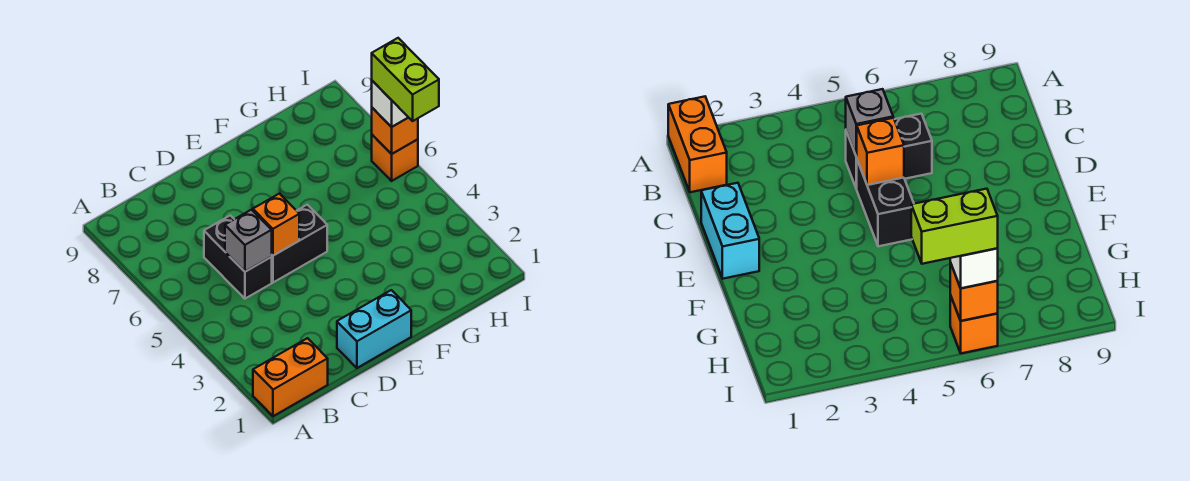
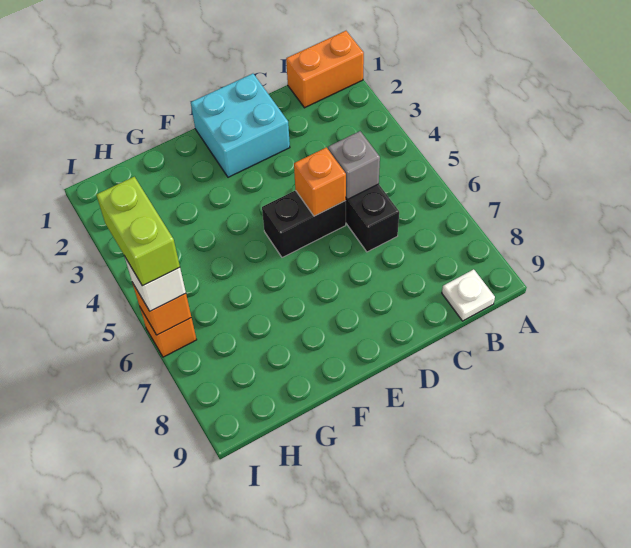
none -> white plate B9 level 1
cyan brick D1:E1 level 1 -> cyan brick D1:E2 level 1

